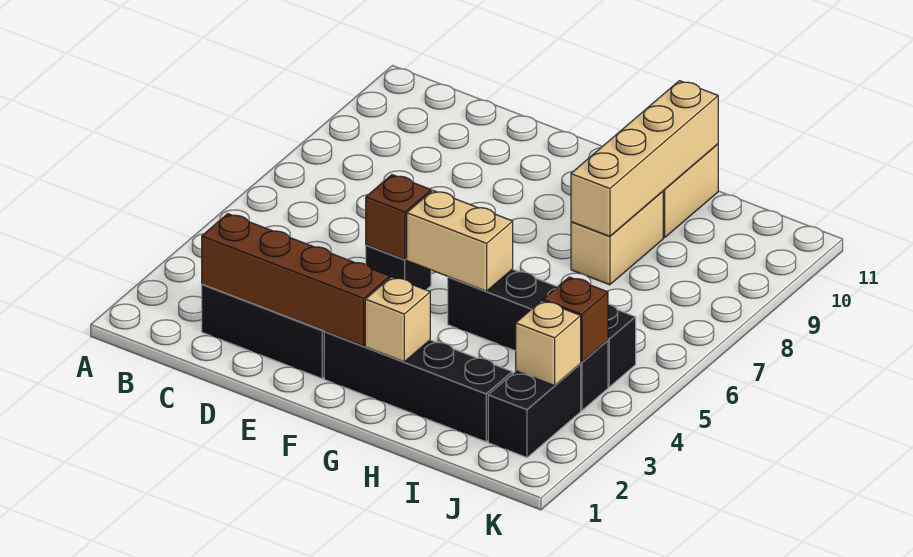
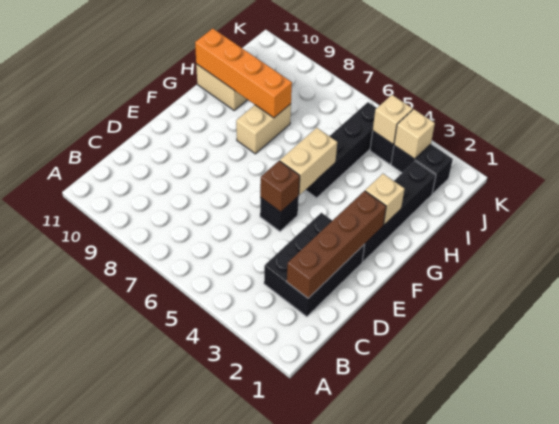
tan brick H8:H9 level 1 -> tan brick G8:H8 level 1
tan brick H8:H11 level 2 -> orange brick H8:H11 level 2
brown brick J4 level 2 -> tan brick J4 level 2

